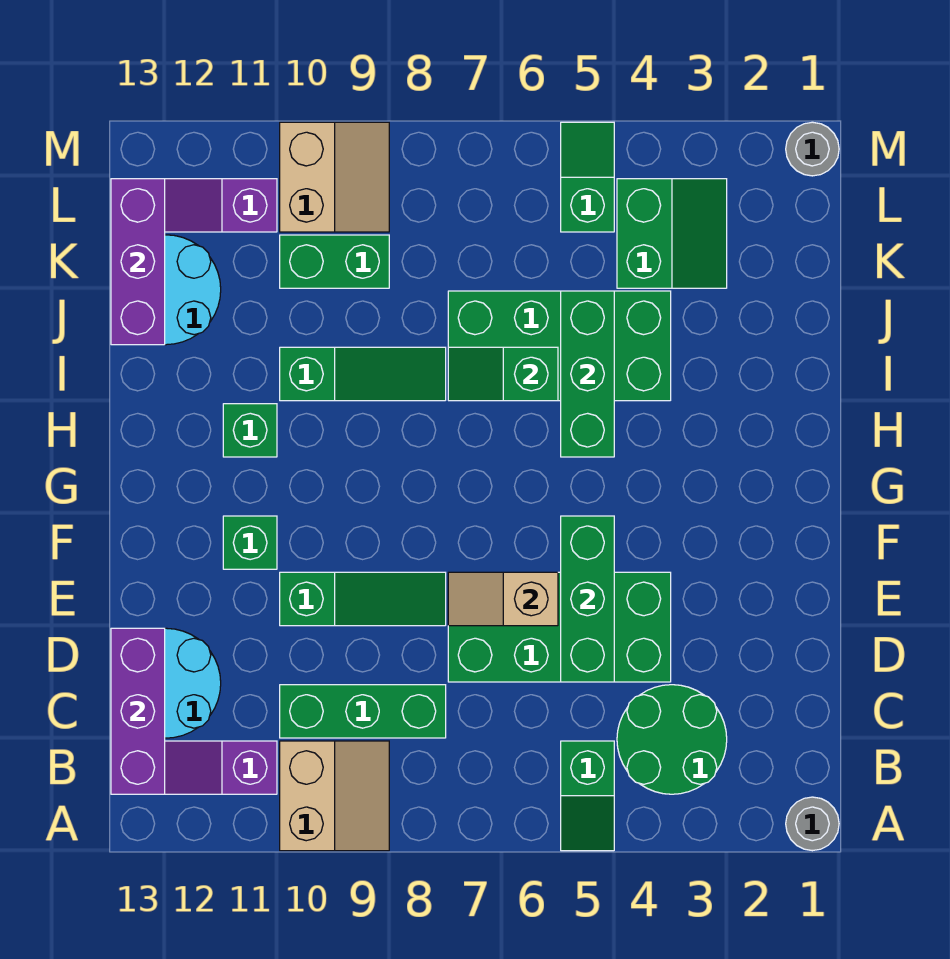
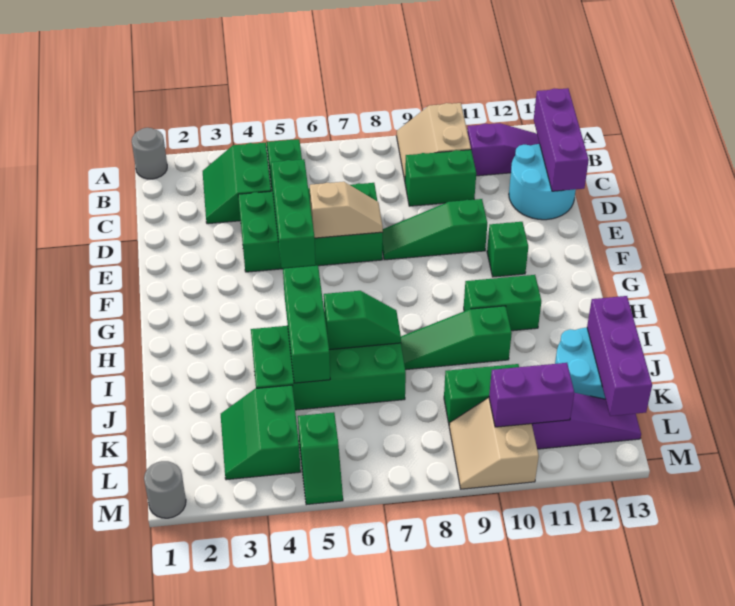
green round brick B3:C4 level 1 -> green slope B3:C4 level 1 top 4
green brick C8:C10 level 1 -> green brick C9:C10 level 1
green brick H11 level 1 -> green brick H10:H11 level 1
none -> purple brick L10:L11 level 2

